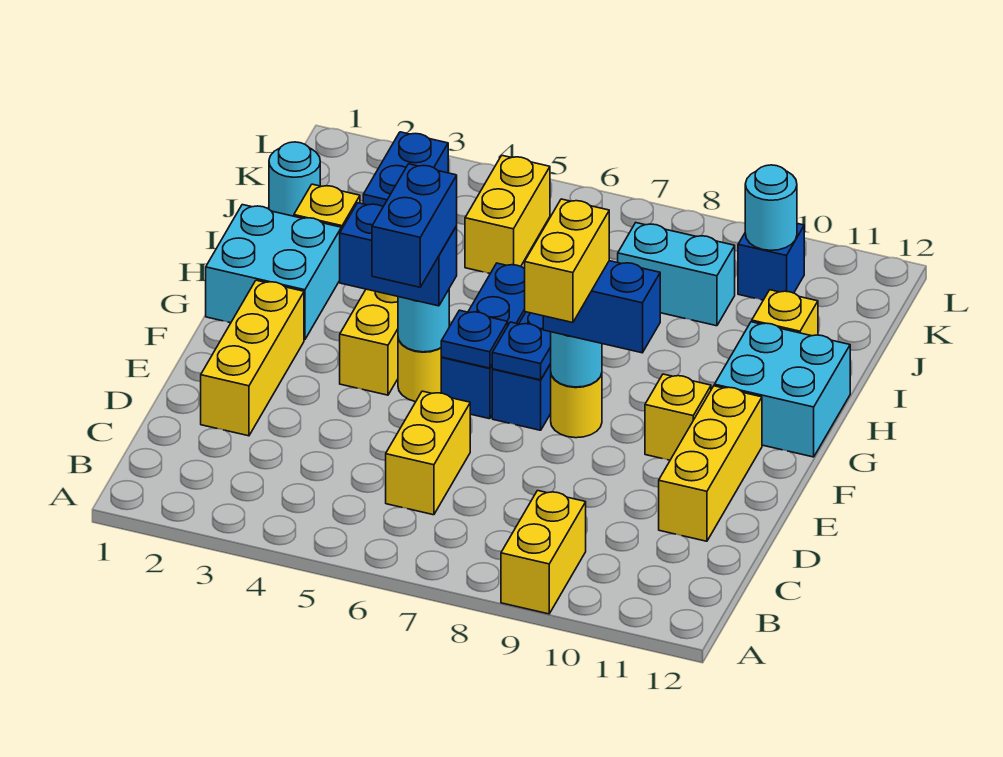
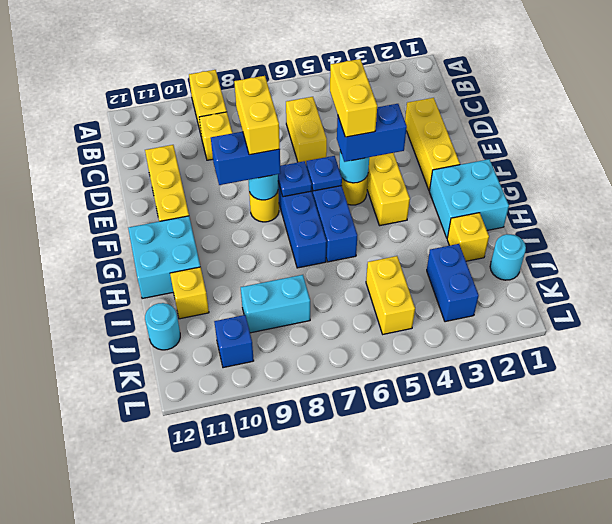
blue brick E5:F5 level 4 -> yellow brick E5:F5 level 4
yellow brick F10 level 1 -> yellow brick C9 level 1
cyan round brick K10 level 2 -> cyan round brick J12 level 1

